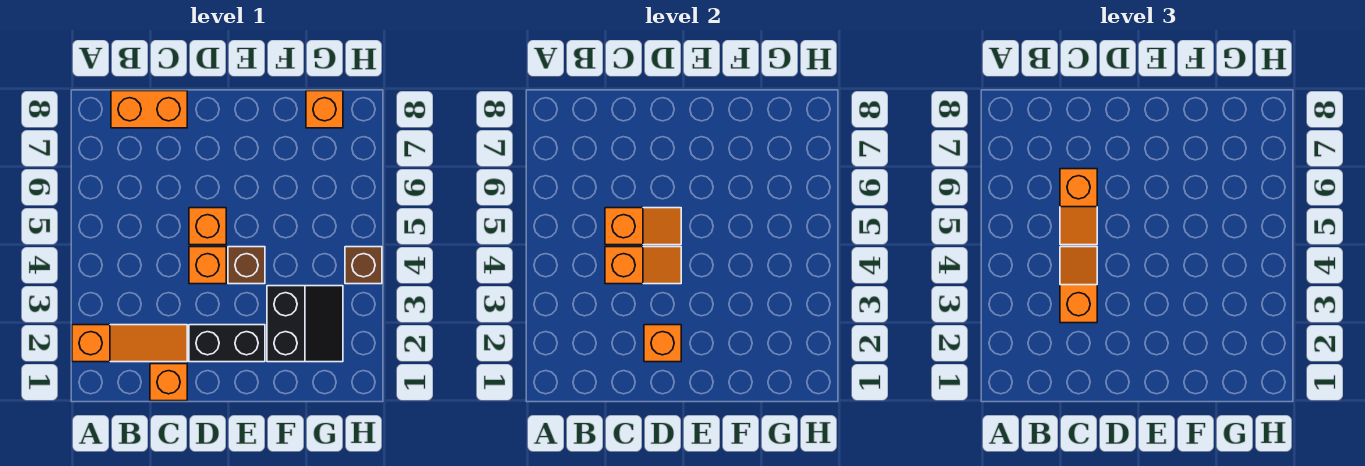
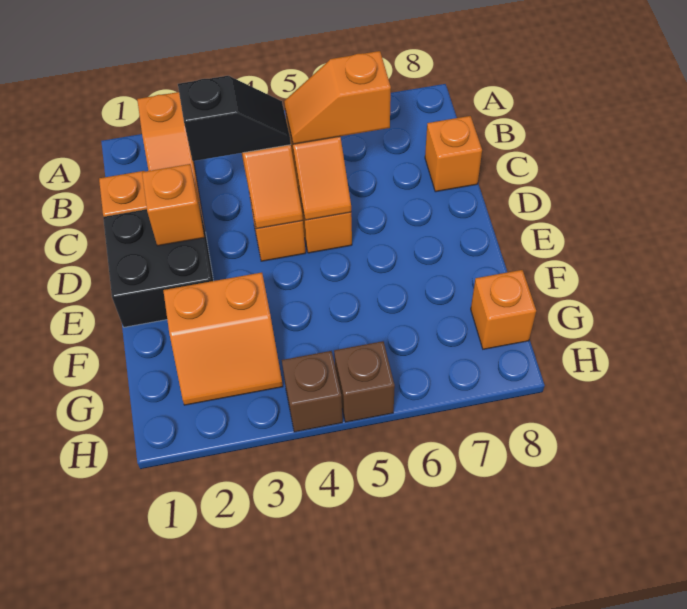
orange brick B8:C8 level 1 -> orange brick C8 level 1
orange slope C3:C4 level 3 top 3 -> black slope C3:C4 level 3 top 3
black brick D2:E2 level 1 -> black brick D1:E2 level 1
brown brick E4 level 1 -> brown brick H5 level 1
black slope F2:G3 level 1 top F -> orange slope F2:G3 level 1 top F

